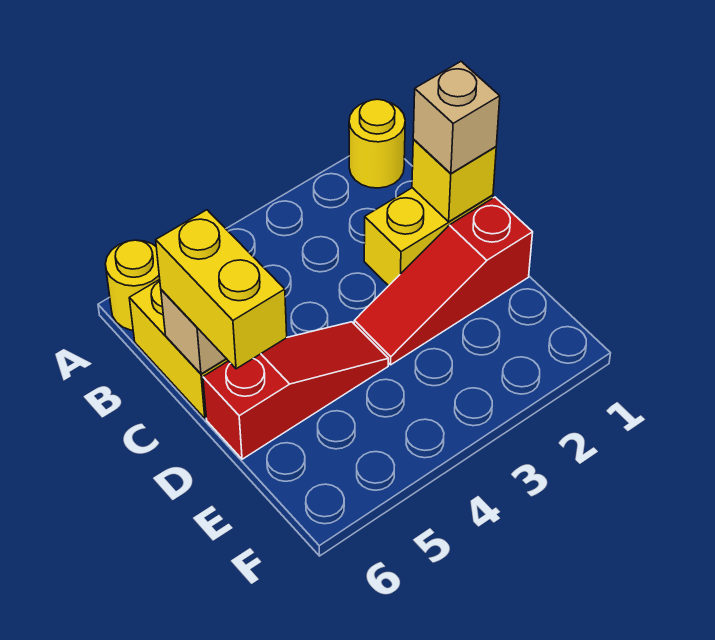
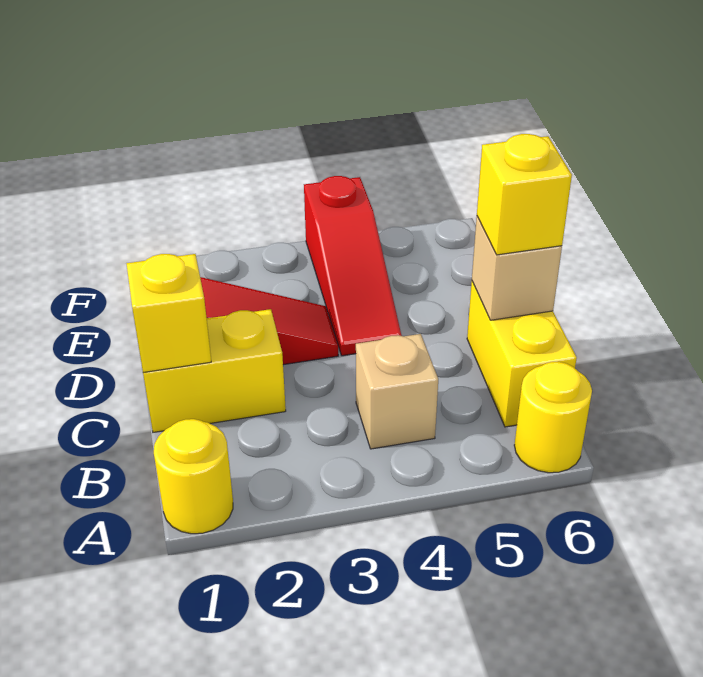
tan brick C1 level 3 -> tan brick B4 level 1
yellow brick C6:D6 level 3 -> yellow brick C6 level 3
red slope D4:D6 level 1 top 6 -> red slope D4:F4 level 1 top F

